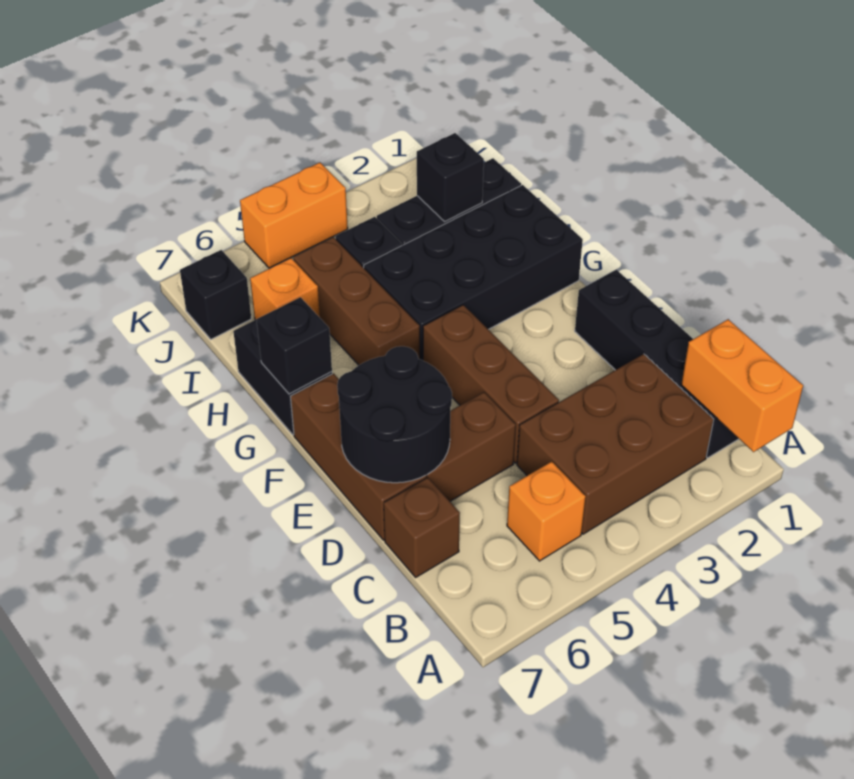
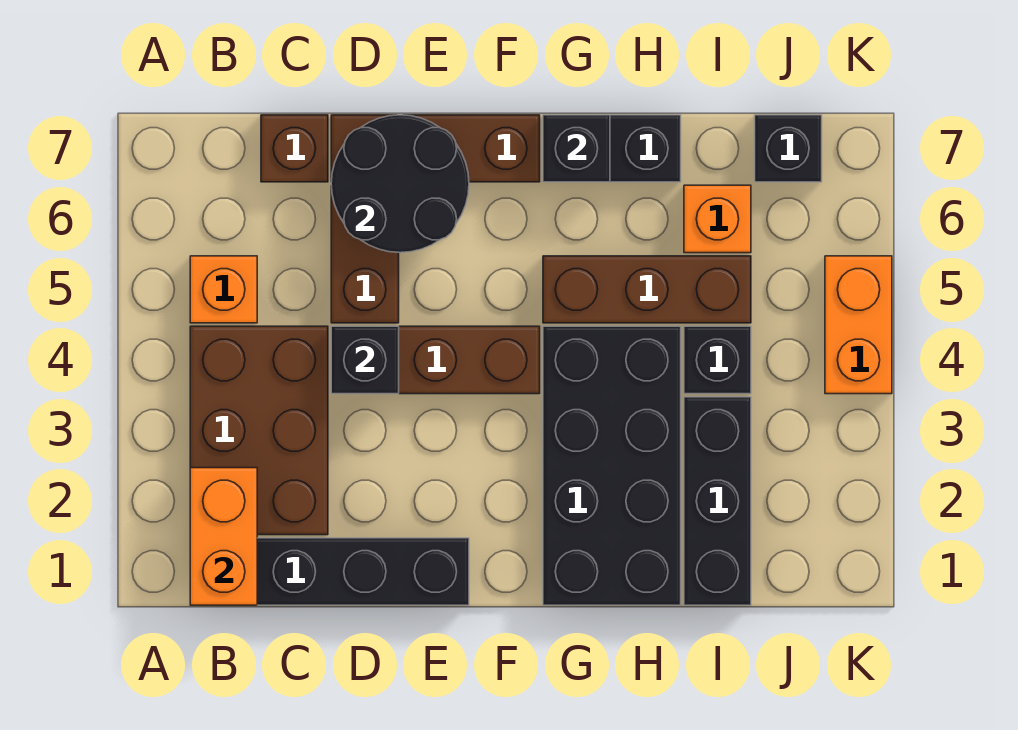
orange brick A1:B1 level 2 -> orange brick B1:B2 level 2
black brick I2 level 2 -> black brick D4 level 2

